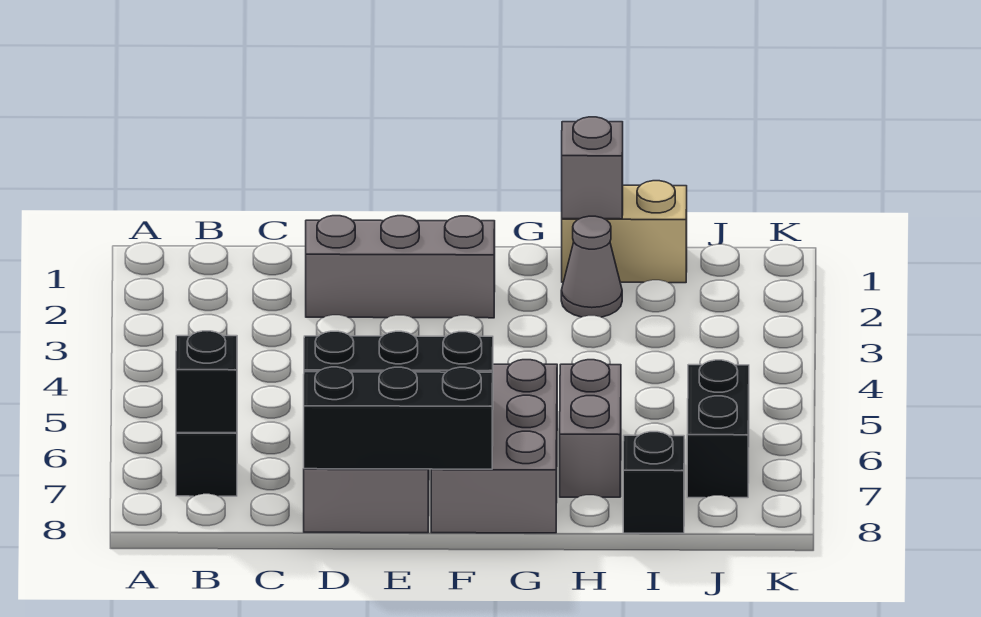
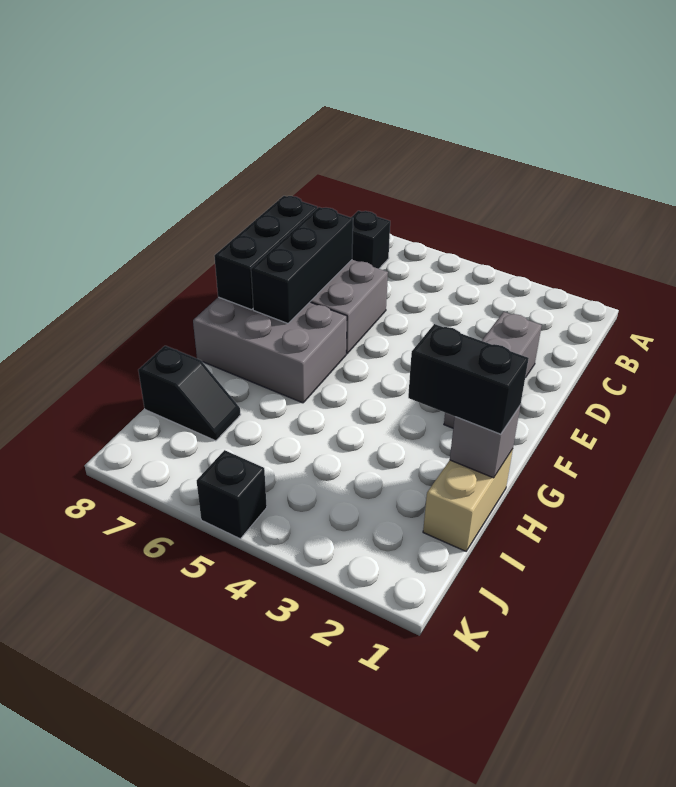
black brick B7 level 2 -> black brick K5 level 1
grey cone H2 level 1 -> none
grey brick H6:H7 level 1 -> none
black brick J6:J7 level 1 -> black brick H1:H2 level 3

